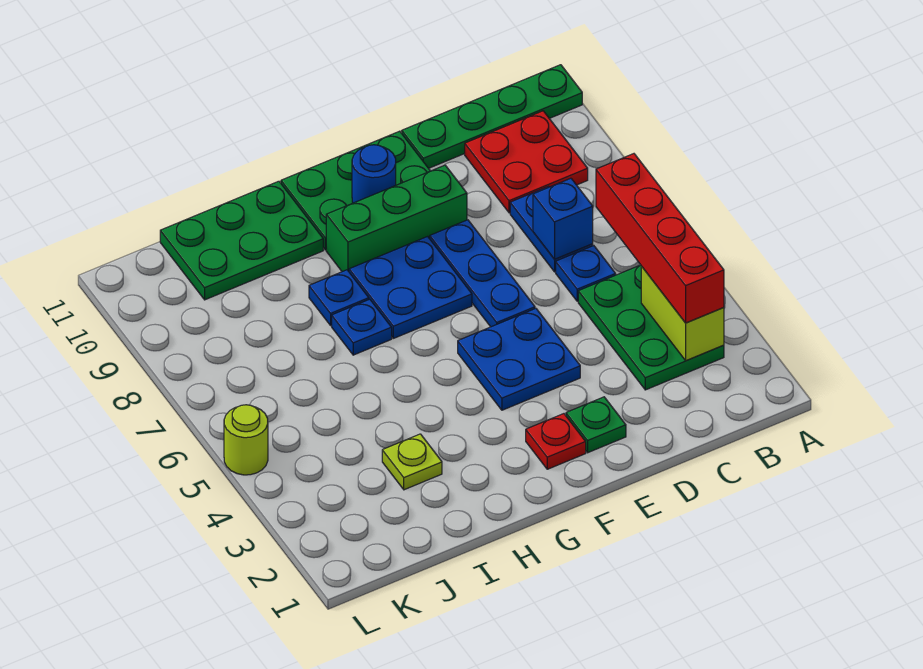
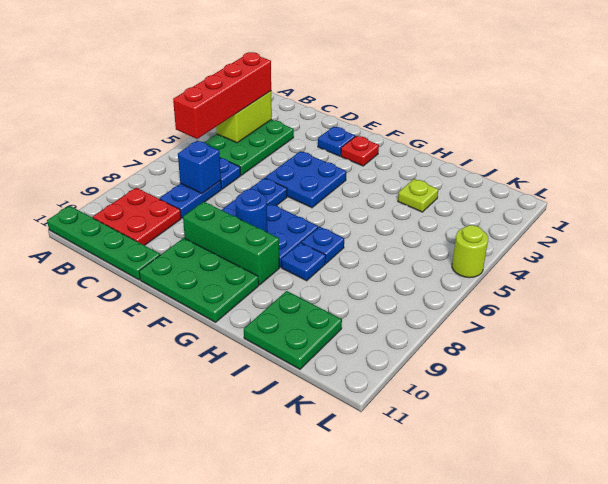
green plate E2 level 1 -> blue plate E2 level 1
blue round brick F10 level 2 -> blue round brick F8 level 2
green plate H10:J11 level 1 -> green plate I10:J11 level 1

